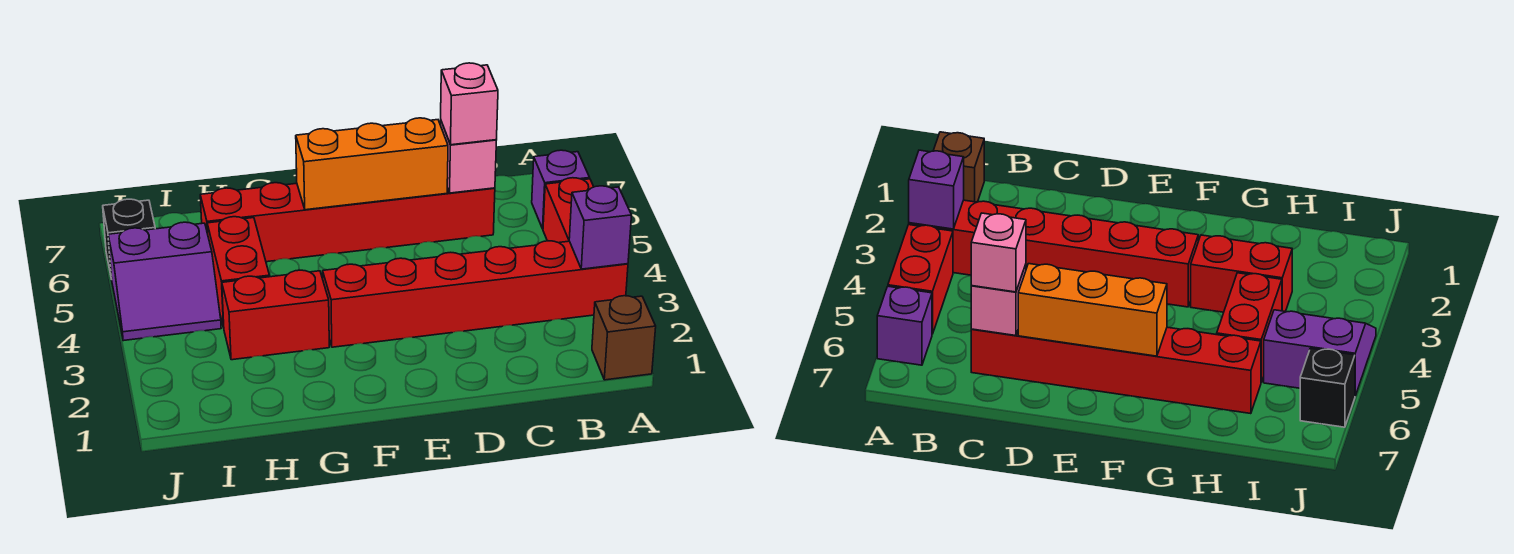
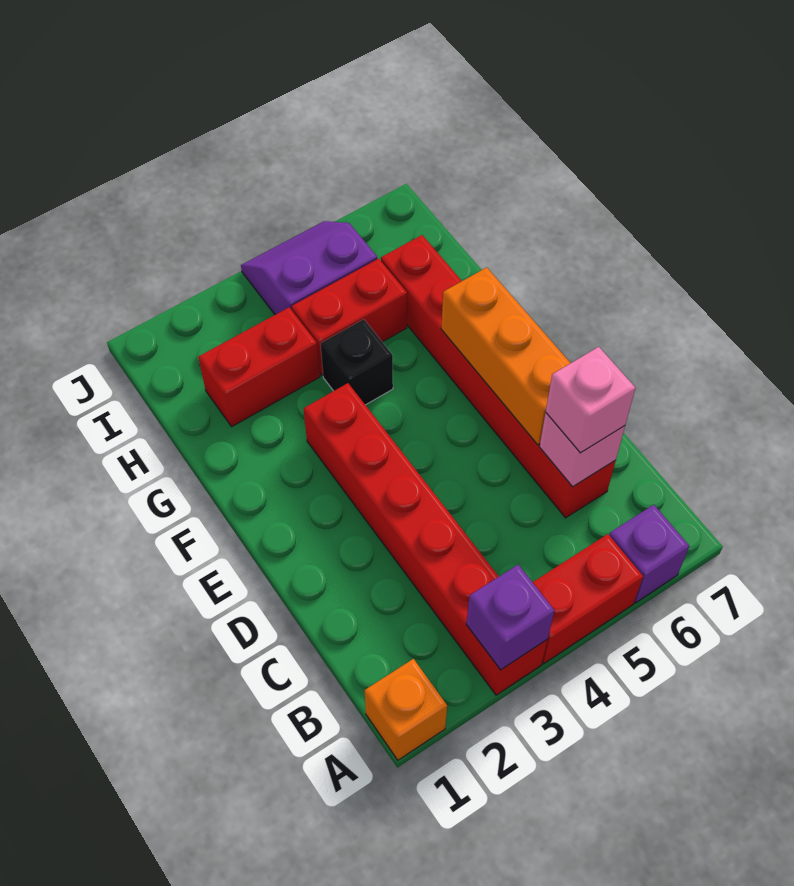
brown brick A1 level 1 -> orange brick A1 level 1
red brick G3:H3 level 1 -> red brick H2:H3 level 1
purple slope I4:J5 level 1 top 5 -> purple slope I4:J5 level 1 top I
black brick J6 level 1 -> black brick G4 level 1

